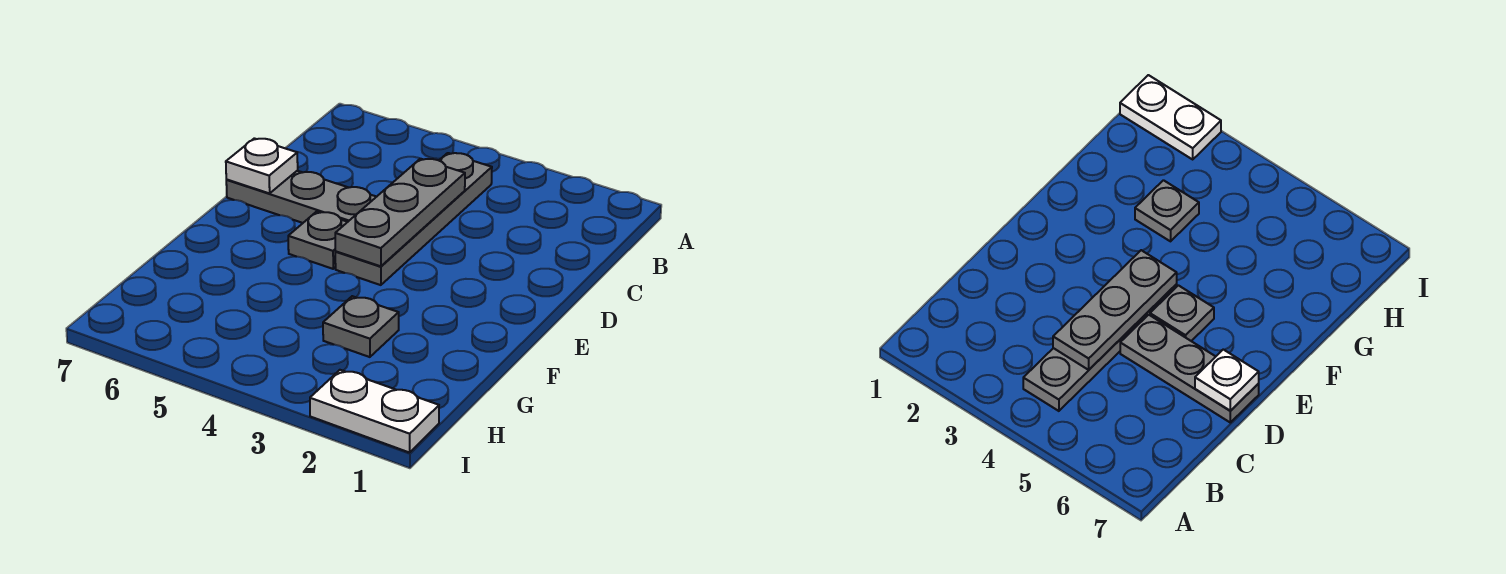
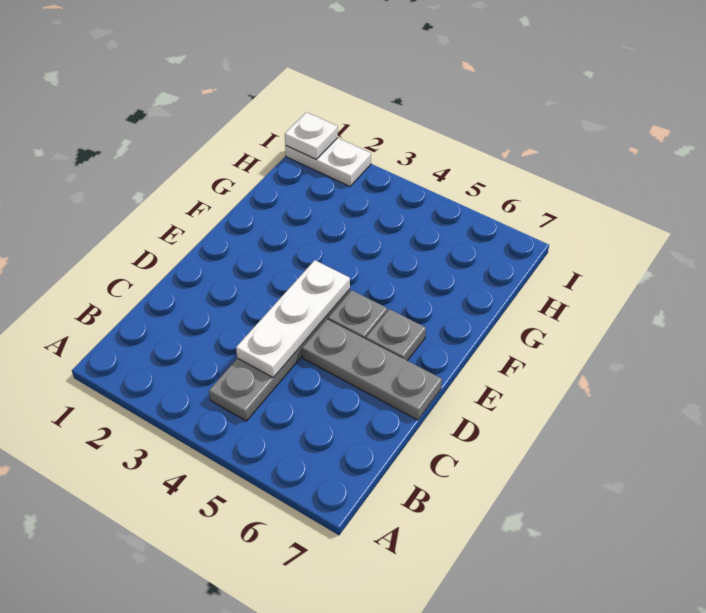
grey plate C4:E4 level 2 -> white plate C4:E4 level 2
white plate D7 level 2 -> white plate I1 level 2
grey plate G3 level 1 -> grey plate E6 level 1

